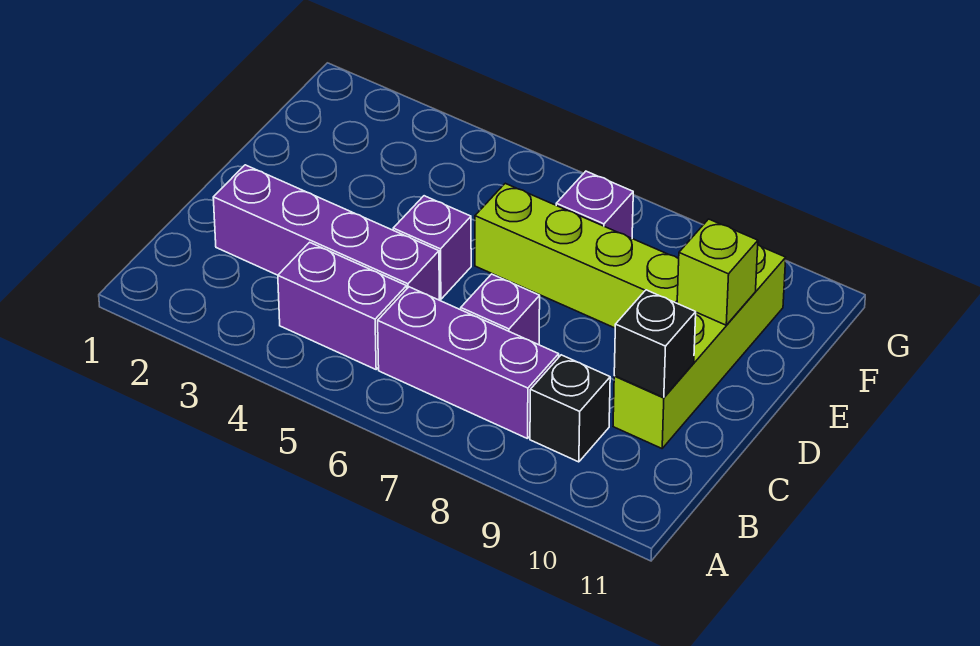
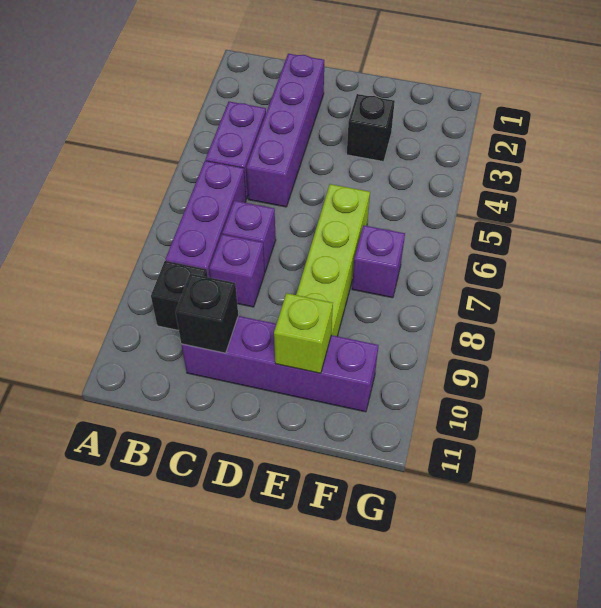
lime brick C10:F10 level 1 -> purple brick C10:F10 level 1
purple brick D5 level 1 -> purple brick C8 level 1
none -> black brick E3 level 1

